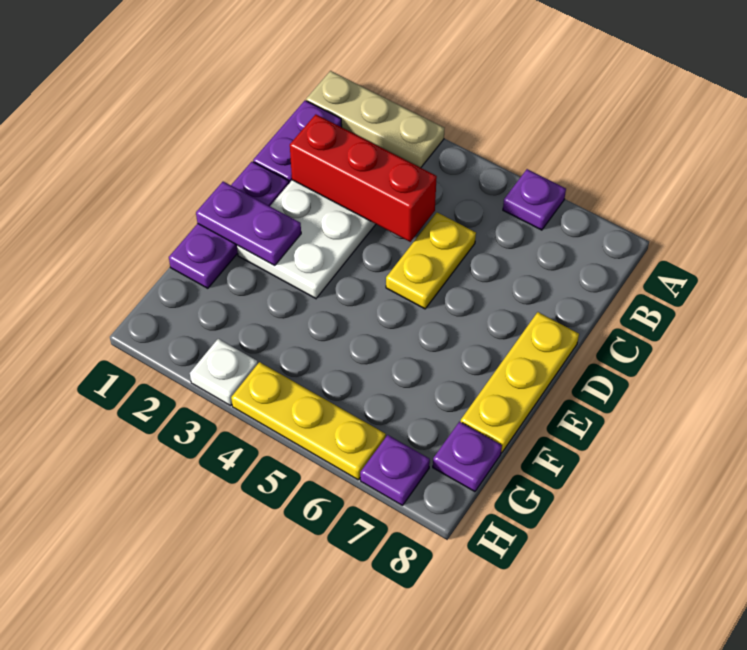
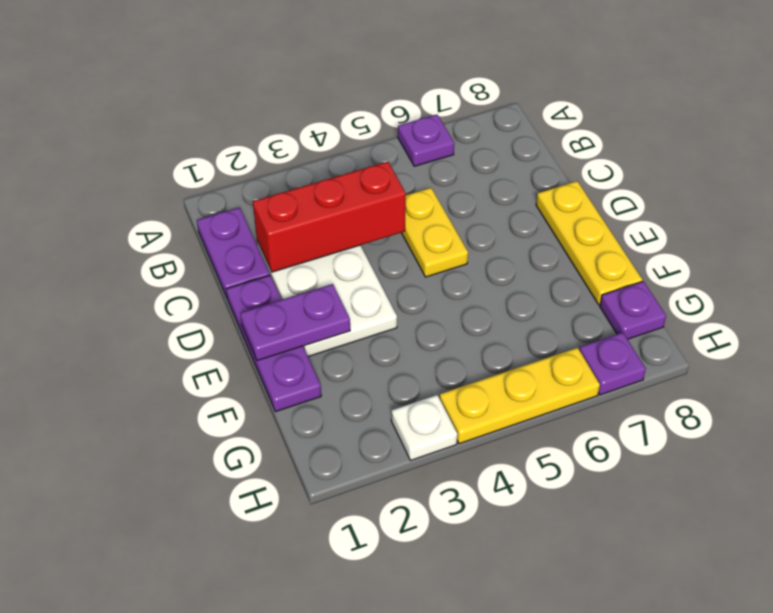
tan plate A1:A3 level 1 -> none

